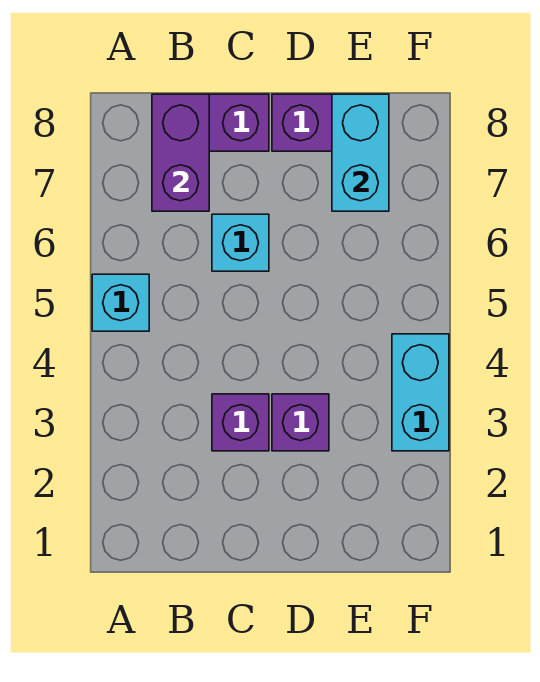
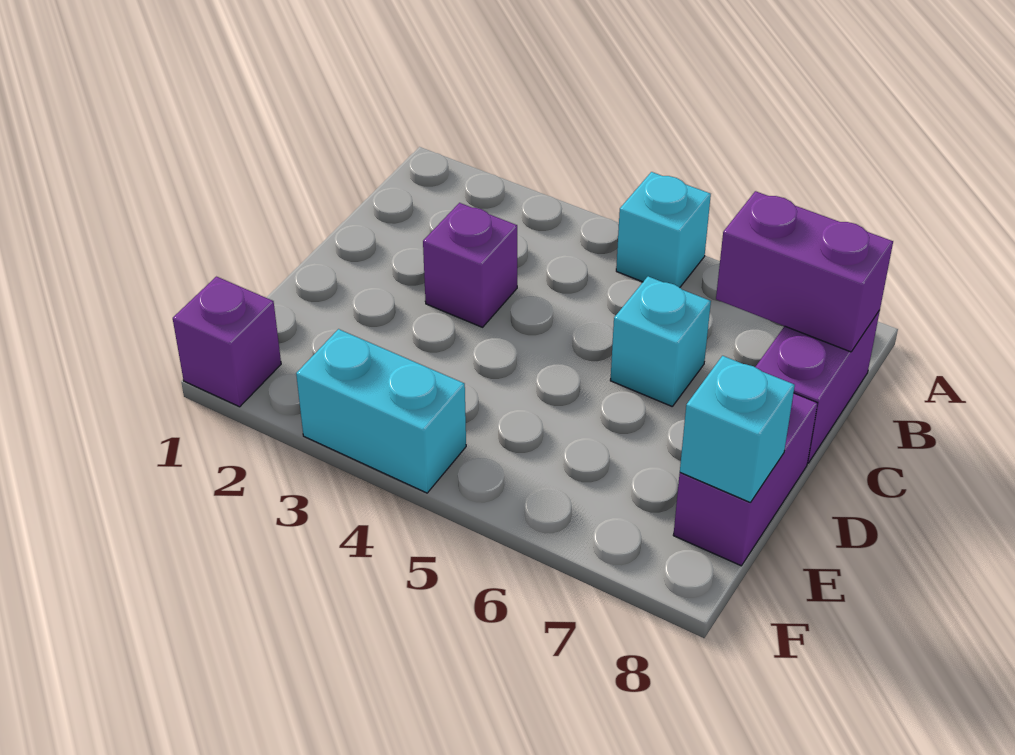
purple brick D3 level 1 -> purple brick F1 level 1
cyan brick E7:E8 level 2 -> cyan brick E8 level 2

